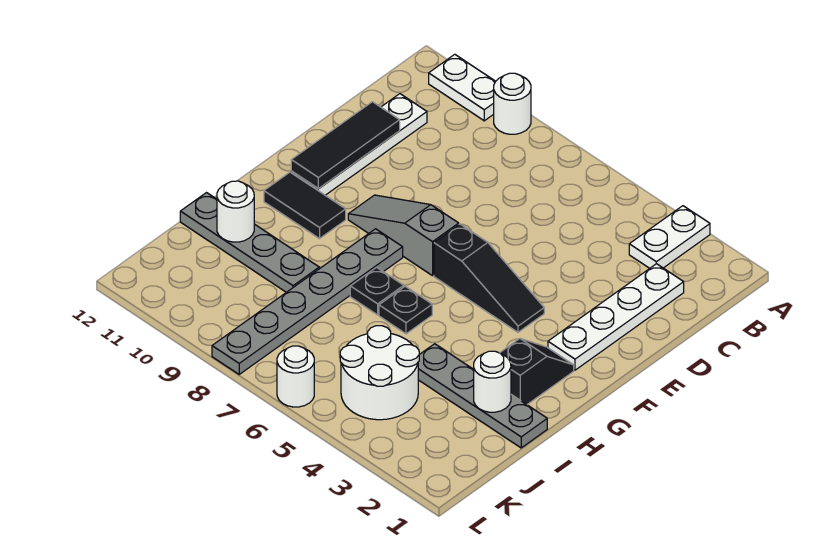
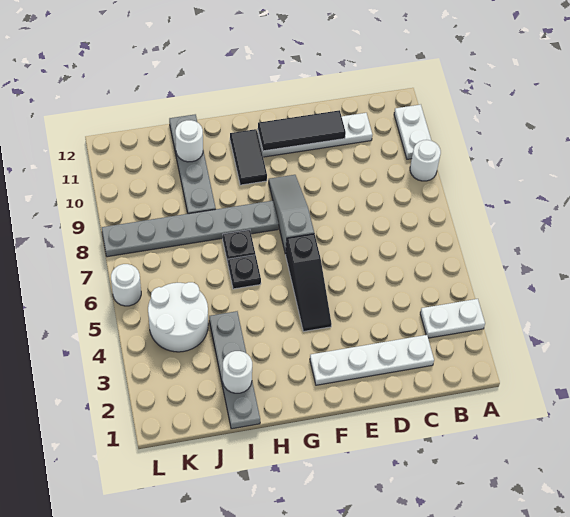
black slope G2:H2 level 1 top H -> none

